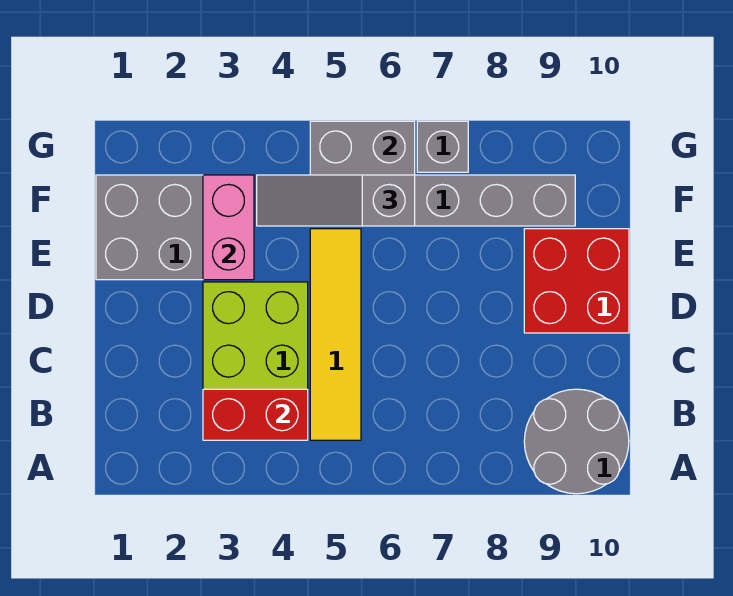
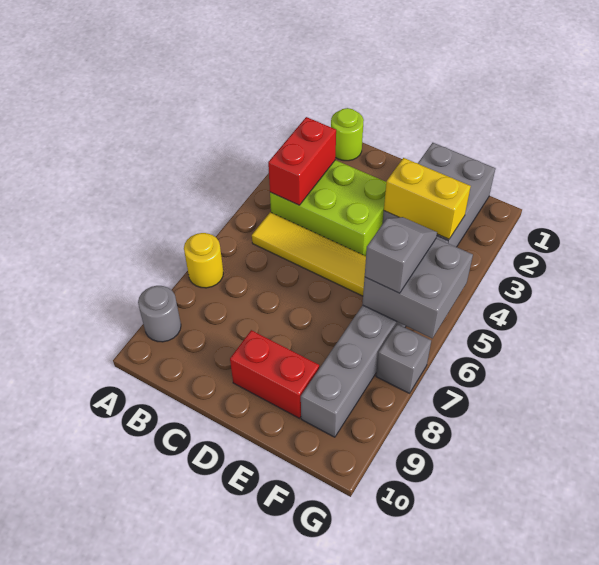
none -> yellow round brick A7 level 1
grey round brick A9:B10 level 1 -> grey round brick A9 level 1
none -> lime round brick B1 level 1
red brick D9:E10 level 1 -> red brick D9:E9 level 1
pink brick E3:F3 level 2 -> yellow brick E3:F3 level 2
grey slope F4:F6 level 3 top 6 -> grey slope F5:F6 level 3 top 6

